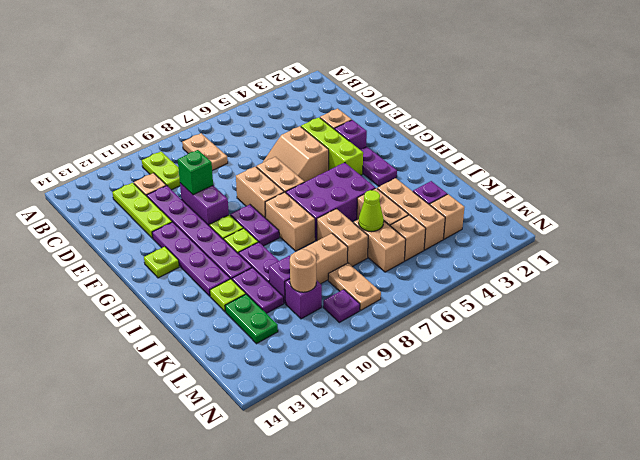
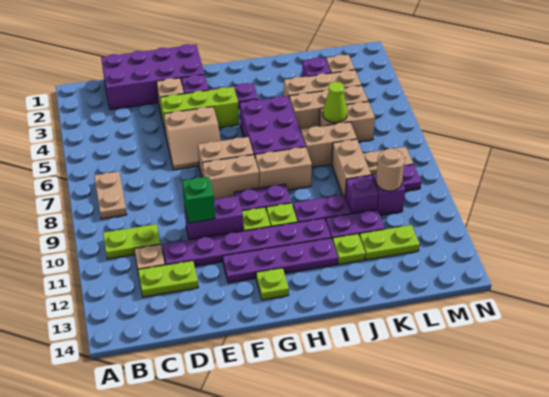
tan plate B8:C8 level 1 -> tan plate B7:B8 level 1
none -> purple brick C1:F2 level 1
lime plate C12:E12 level 1 -> lime plate C12:D12 level 1
green plate K12:L12 level 1 -> lime plate K12:L12 level 1

